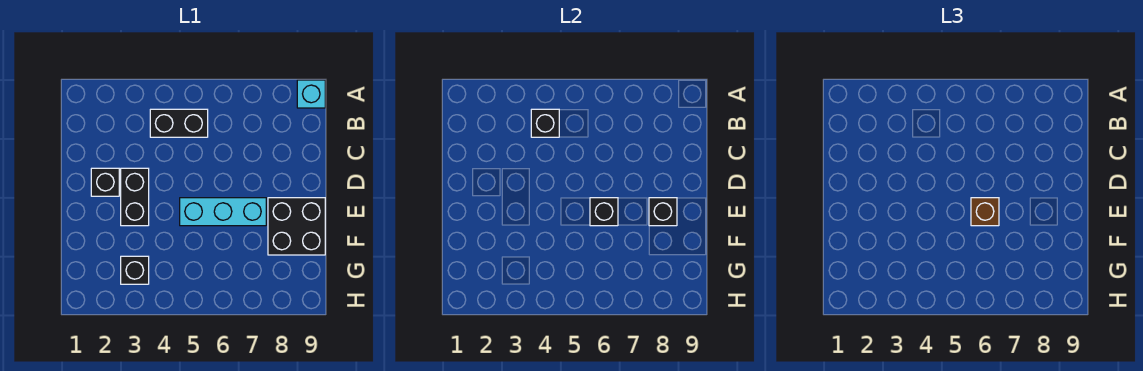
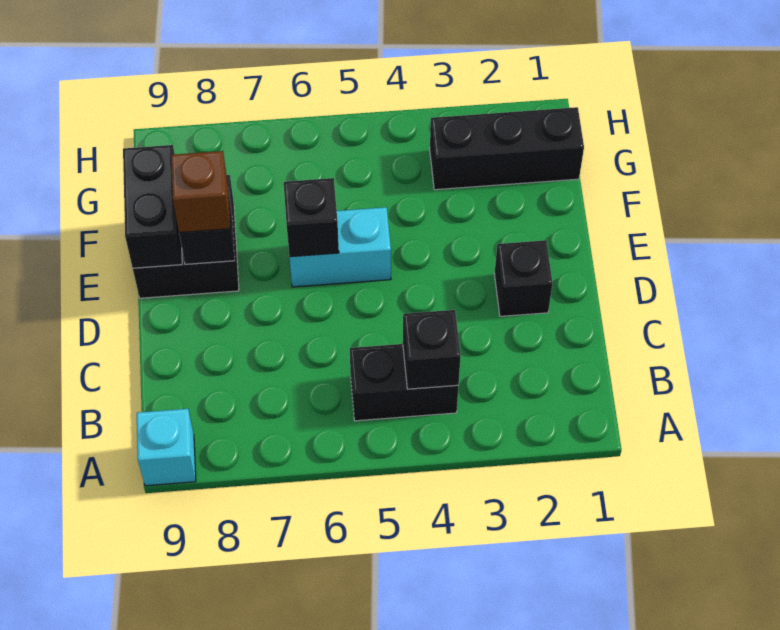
black brick D3:E3 level 1 -> black brick E9:F9 level 2
cyan brick E5:E7 level 1 -> cyan brick E5:E6 level 1
brown brick E6 level 3 -> brown brick E8 level 3
black brick G3 level 1 -> black brick G1:G3 level 1

